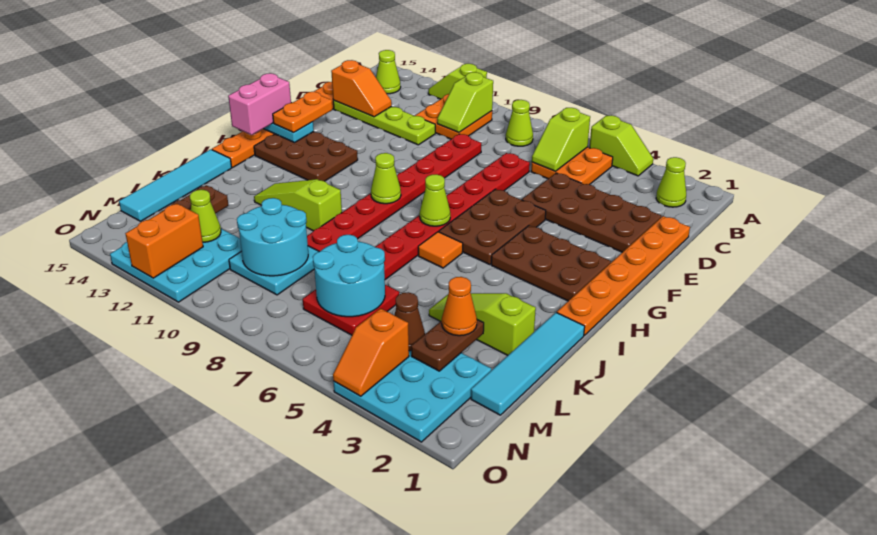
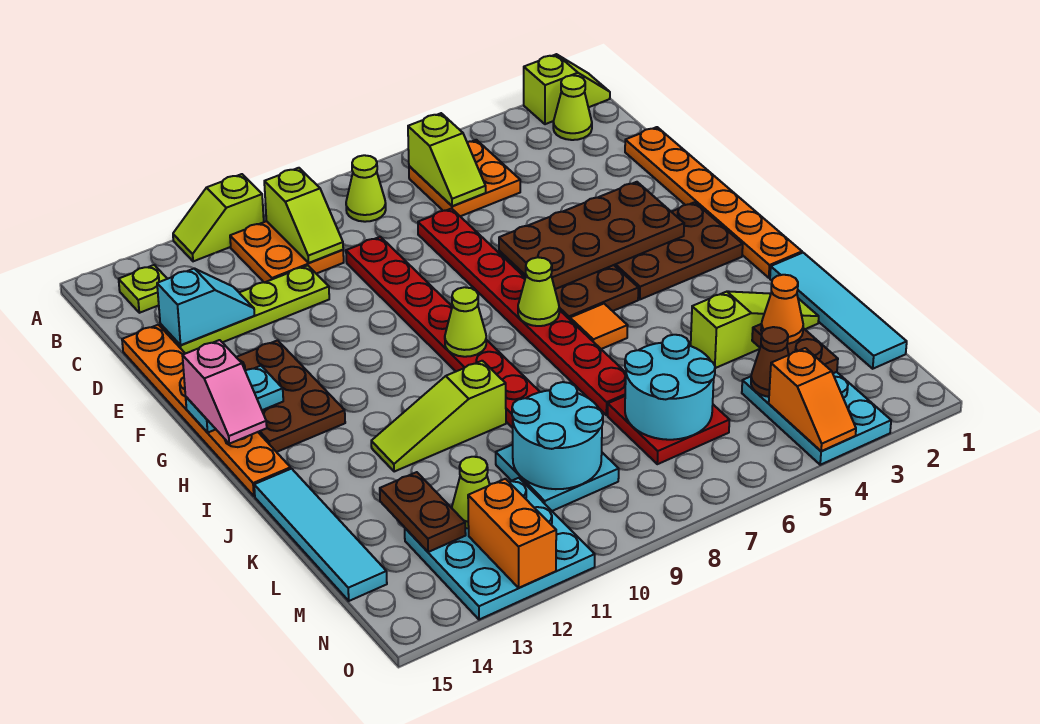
lime slope A4:A5 level 1 top 5 -> lime slope A1:A2 level 1 top 2
lime cone B14 level 1 -> lime plate B14 level 1
brown plate D2:E5 level 1 -> brown plate F3:G6 level 2
orange slope D13:D14 level 2 top 14 -> cyan slope D13:D14 level 2 top 14
orange plate F14:G14 level 3 -> none
brown plate G12:H14 level 1 -> brown plate F13:H14 level 1
pink brick G15:H15 level 3 -> pink slope G15:H15 level 3 top G
lime slope K2:K4 level 1 top 2 -> lime slope K2:K4 level 1 top 4
cyan plate M2:O4 level 1 -> cyan plate M3:O4 level 1

